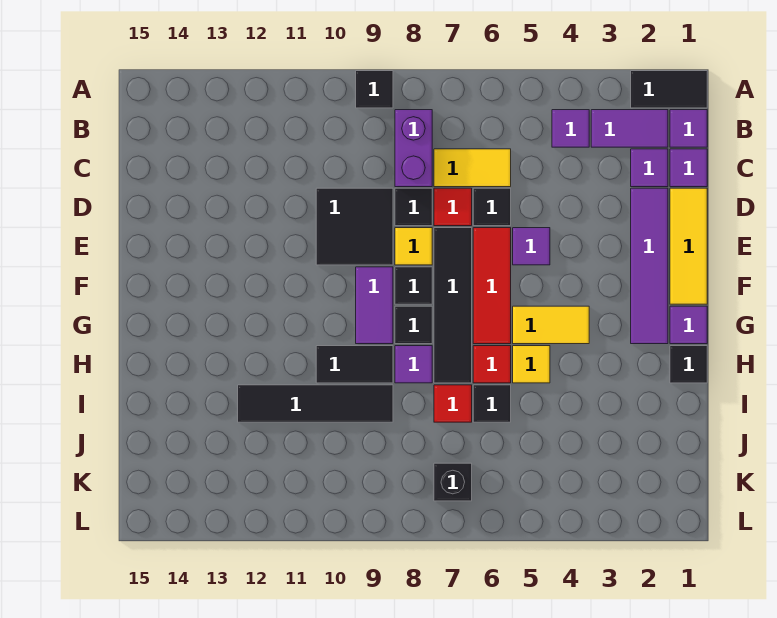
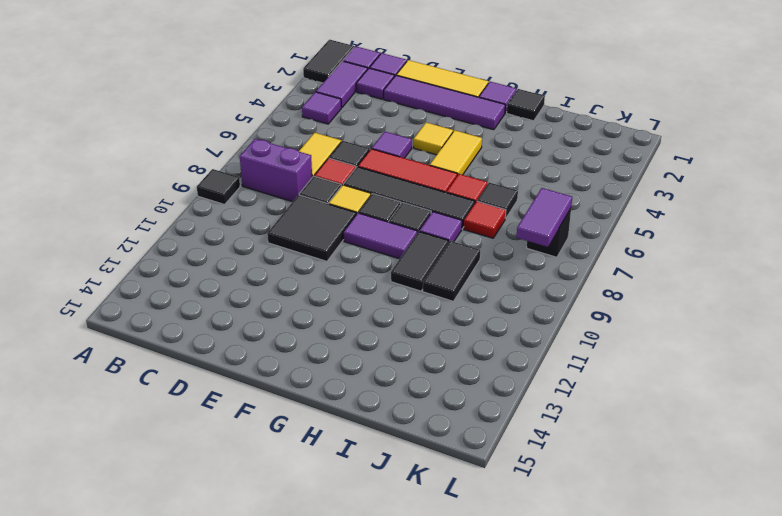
yellow tile H5 level 1 -> yellow tile F4 level 1
black tile I9:I12 level 1 -> black tile I9:I10 level 1
none -> purple tile K7:K8 level 2

